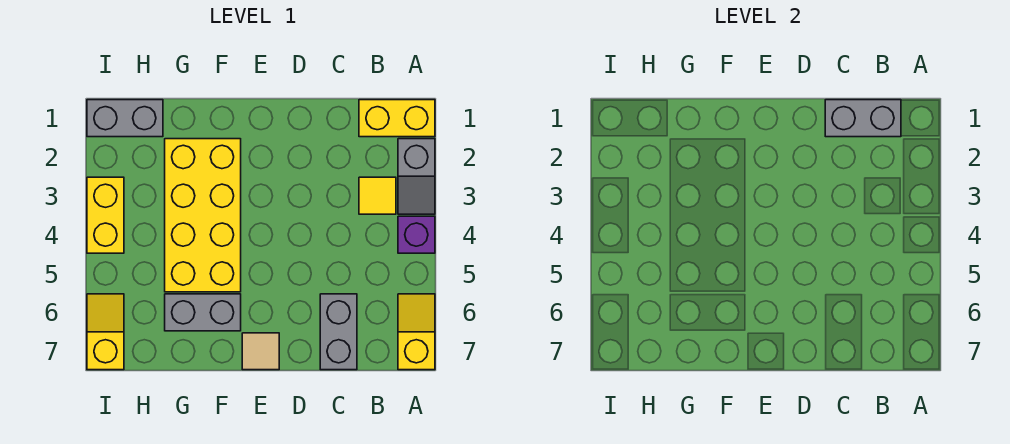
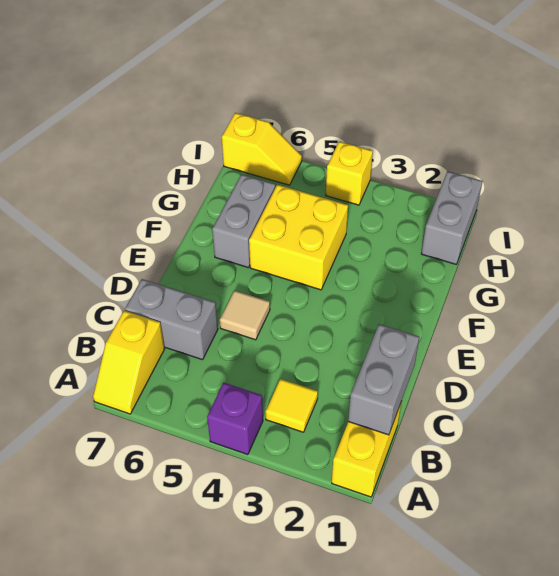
grey slope A2:A3 level 1 top 2 -> none
yellow slope A6:A7 level 1 top 7 -> yellow slope A7:B7 level 1 top B
tan tile E7 level 1 -> tan tile D5 level 1
yellow brick F2:G5 level 1 -> yellow brick F4:G5 level 1
yellow brick I3:I4 level 1 -> yellow brick I4 level 1

